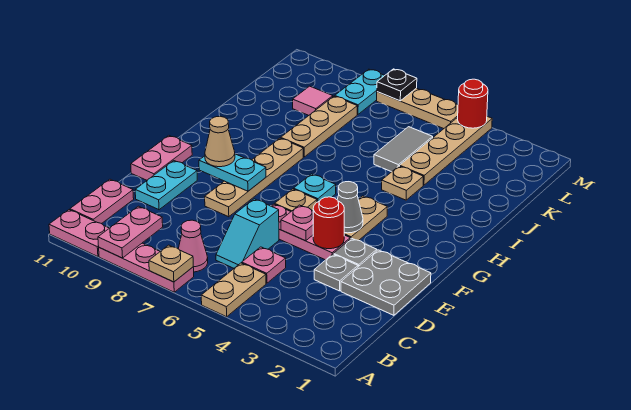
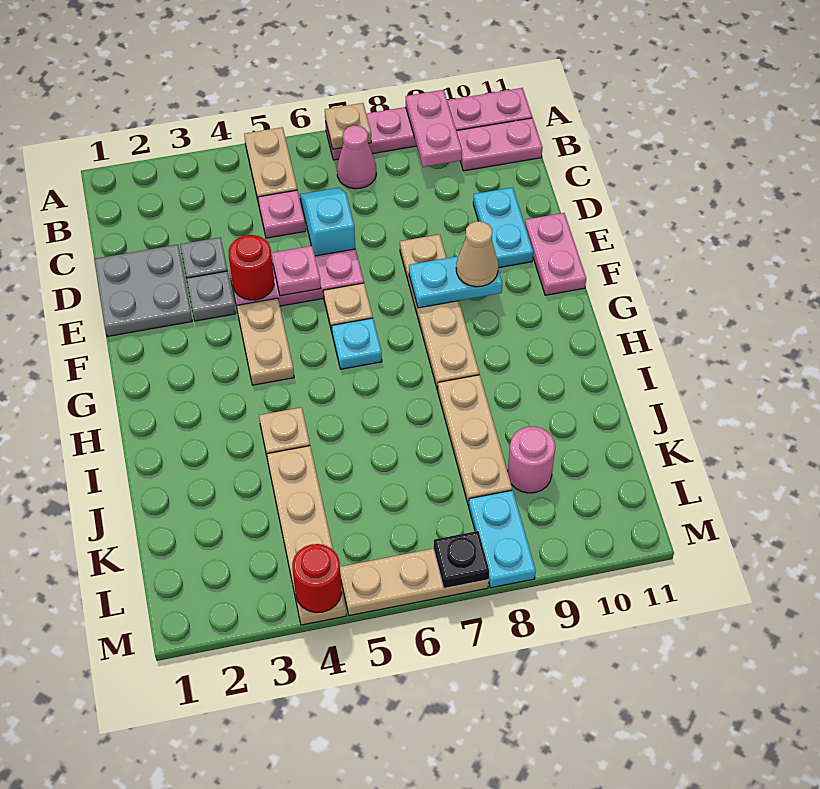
pink plate B11:C11 level 1 -> pink plate B10:B11 level 1
grey cone F4 level 2 -> none
grey tile J5:K5 level 1 -> none
pink tile K9 level 1 -> pink round brick K9 level 1

